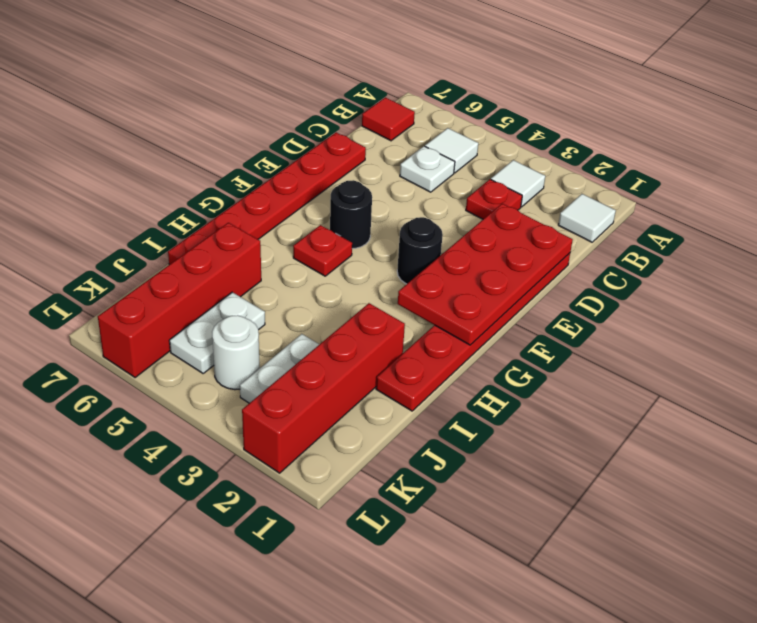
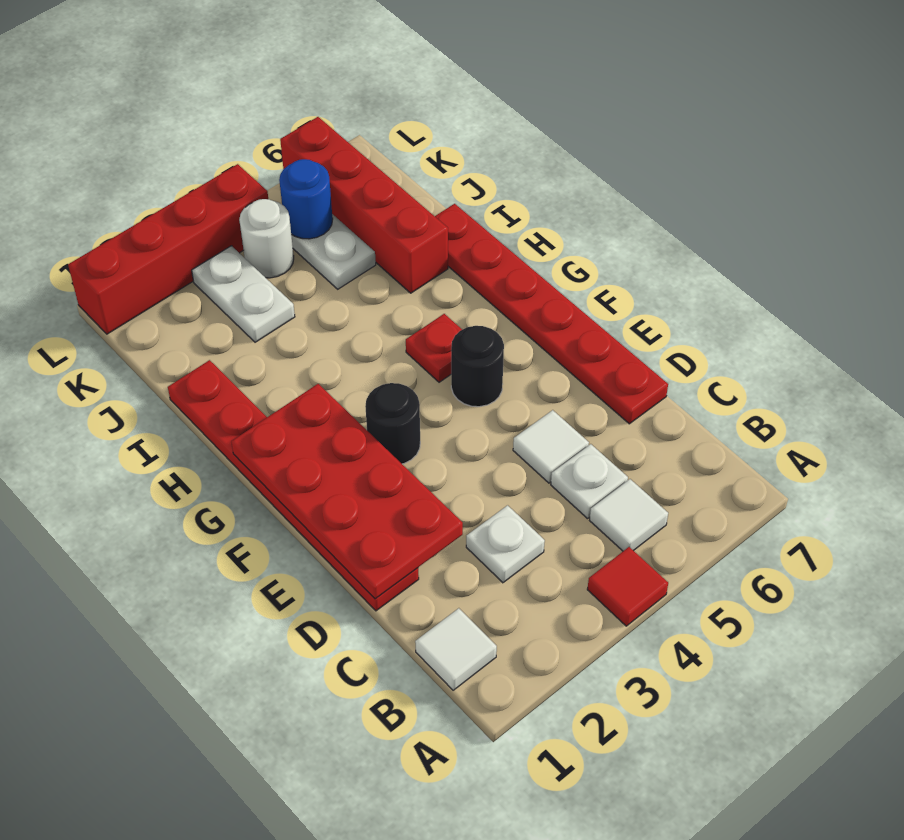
white tile B3 level 1 -> white tile D5 level 1
red tile B7 level 1 -> red tile A4 level 1
red plate C3 level 1 -> white plate C3 level 1
red brick I2:L2 level 1 -> red brick L1:L4 level 1
none -> blue round brick K5 level 2

